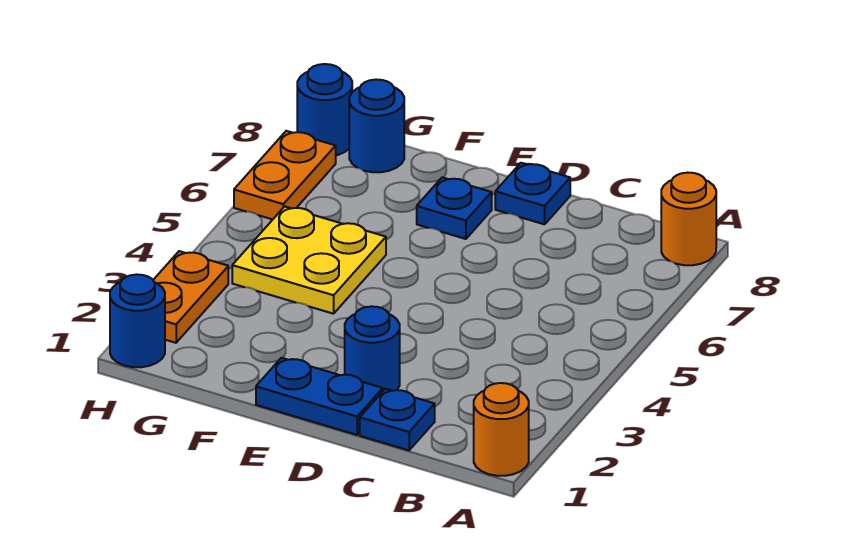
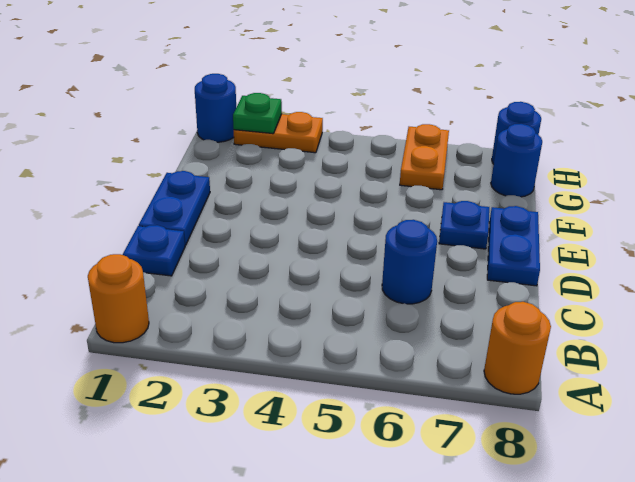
blue round brick D2 level 1 -> blue round brick C6 level 1
blue plate D8 level 1 -> blue plate D8:E8 level 1
yellow plate F4:G5 level 1 -> none
none -> green plate H2 level 2
orange plate H6:H7 level 1 -> orange plate G6:H6 level 1

